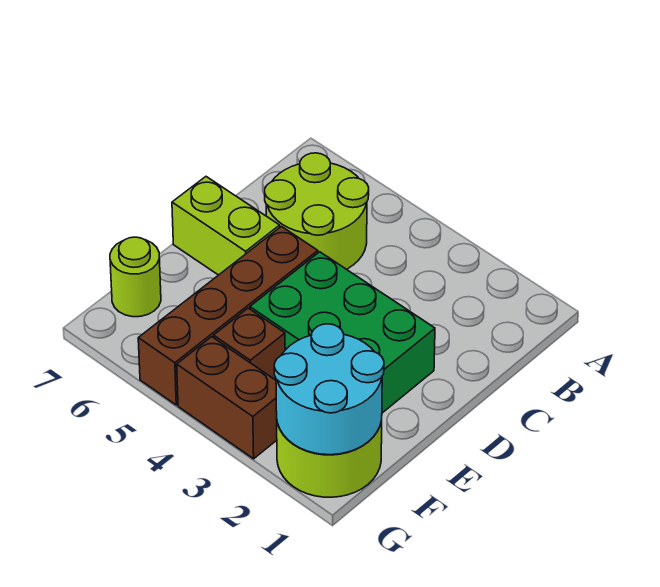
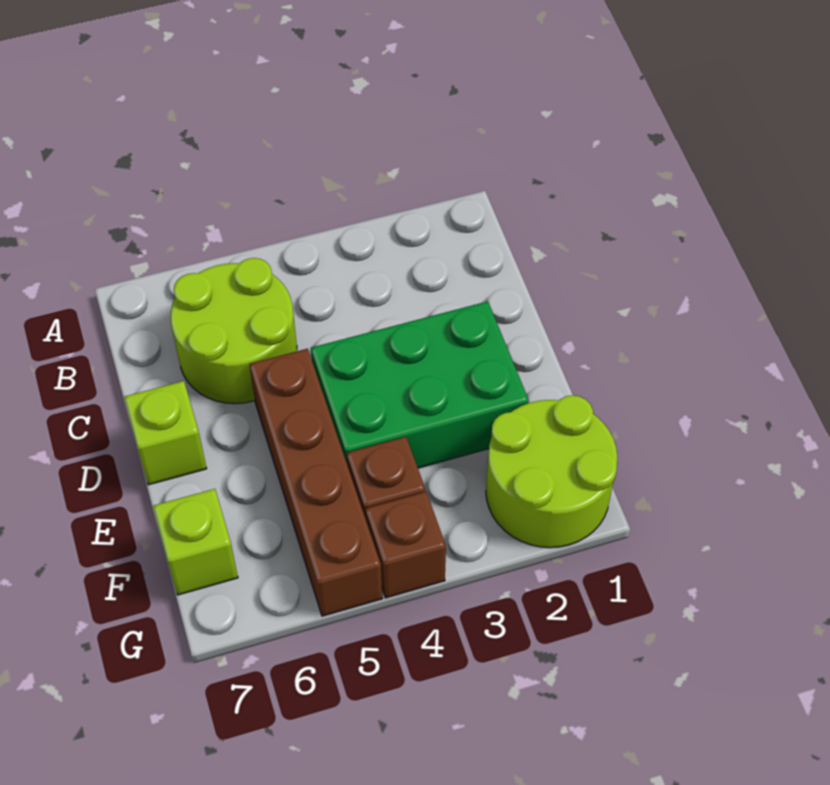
lime brick D6:D7 level 1 -> lime brick D7 level 1
cyan round brick F1:G2 level 2 -> none
lime round brick F7 level 1 -> lime brick F7 level 1
brown brick G3:G4 level 1 -> brown brick G4 level 1

